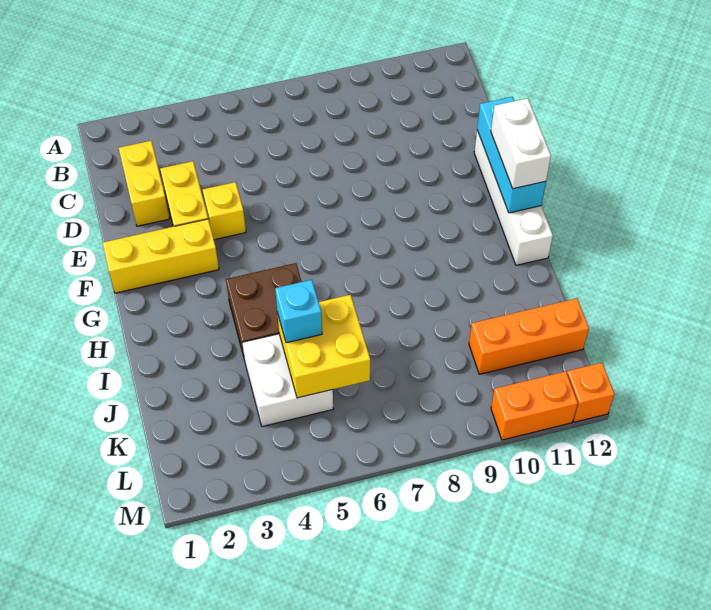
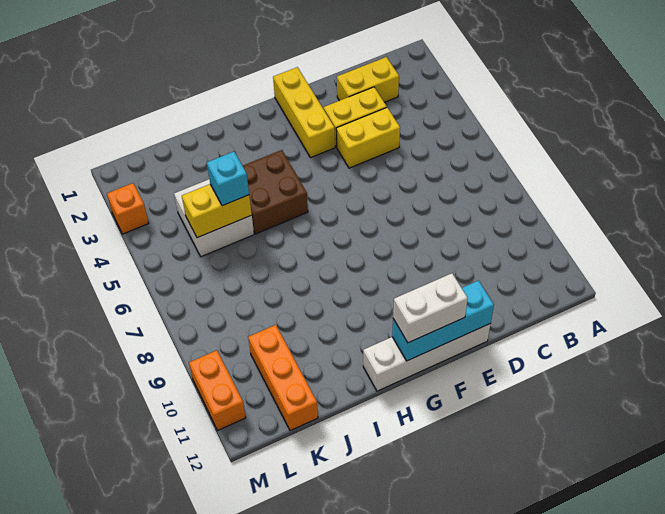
yellow brick E4 level 1 -> yellow brick D4:E4 level 1
yellow brick J5:K6 level 2 -> yellow brick J5:K5 level 2
orange brick M12 level 1 -> orange brick M3 level 1

